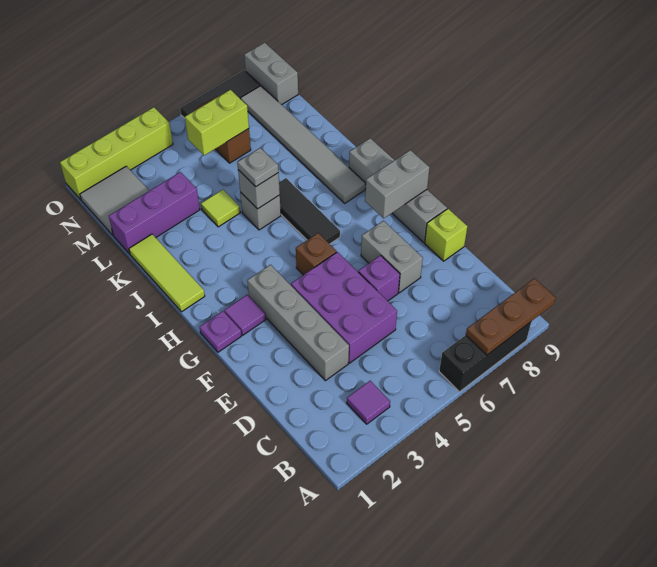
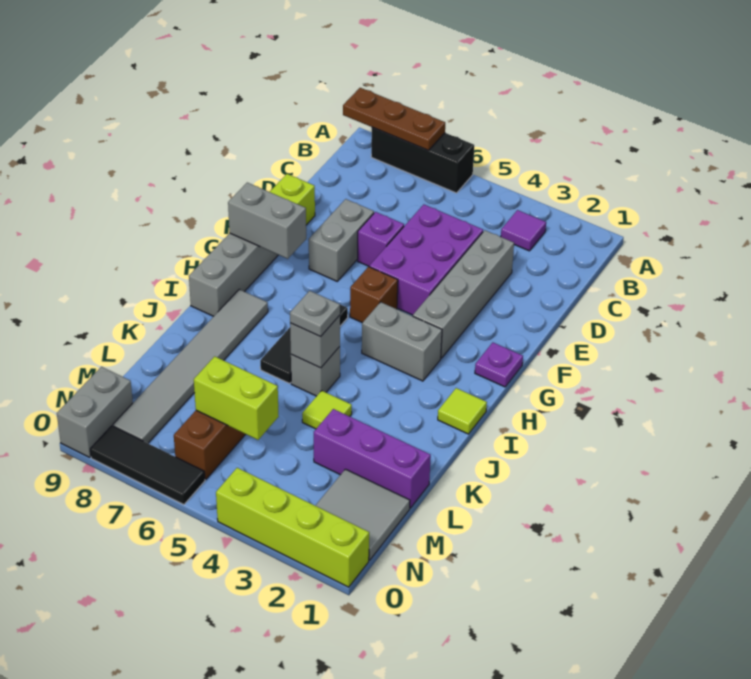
purple tile G2 level 1 -> none
none -> grey brick H3:H4 level 1
lime tile I1:K1 level 1 -> lime tile I1 level 1

